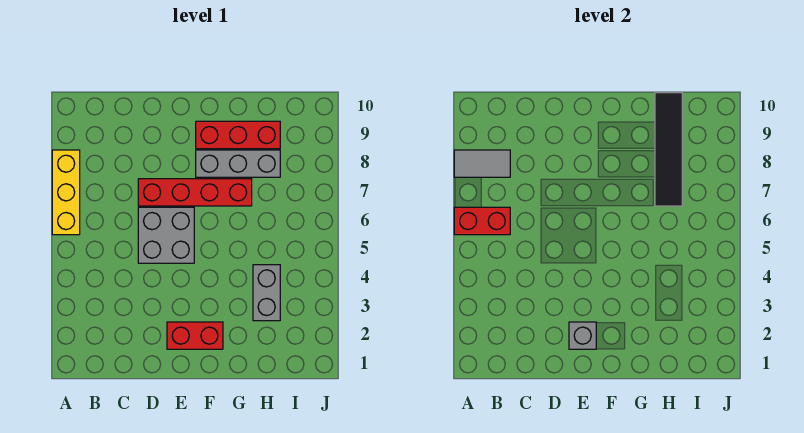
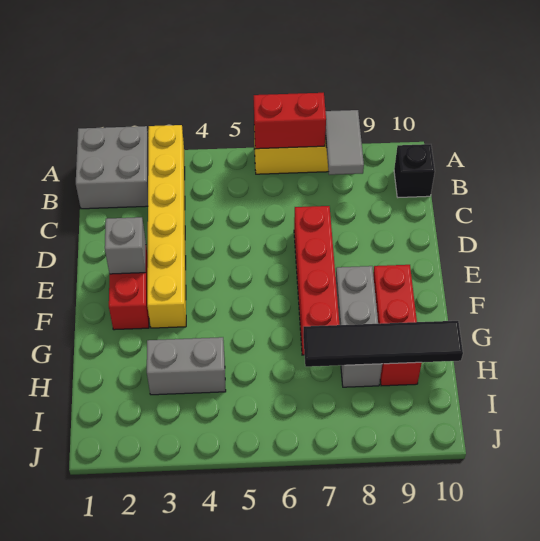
none -> yellow brick A3:F3 level 1
red brick A6:B6 level 2 -> red brick A6:A7 level 2
none -> black brick B10 level 1
grey brick D5:E6 level 1 -> grey brick A1:B2 level 1

